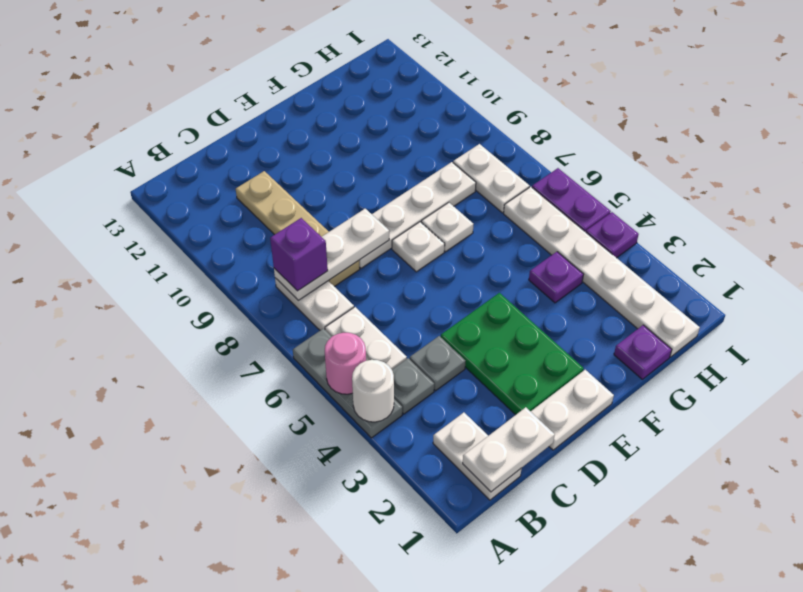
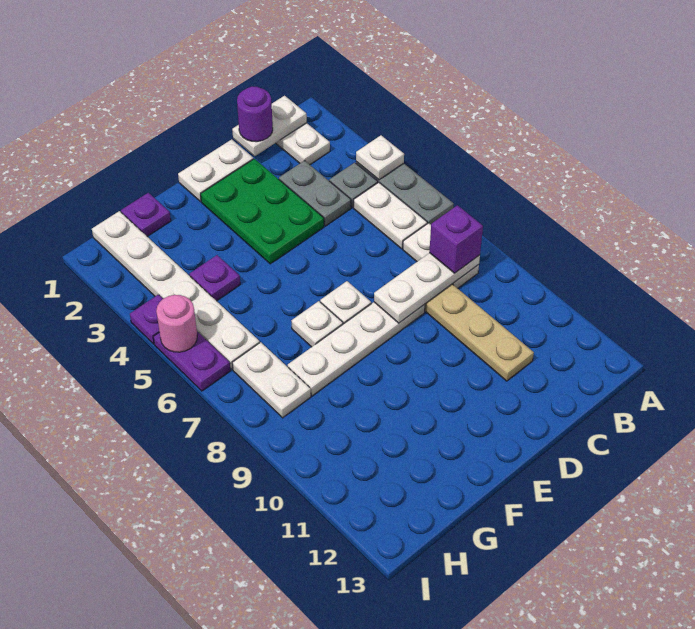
white round brick A4 level 2 -> white plate A4 level 2
pink round brick A5 level 2 -> pink round brick I5 level 2
none -> purple round brick C1 level 3
grey plate C4 level 1 -> grey plate C3:C4 level 1

